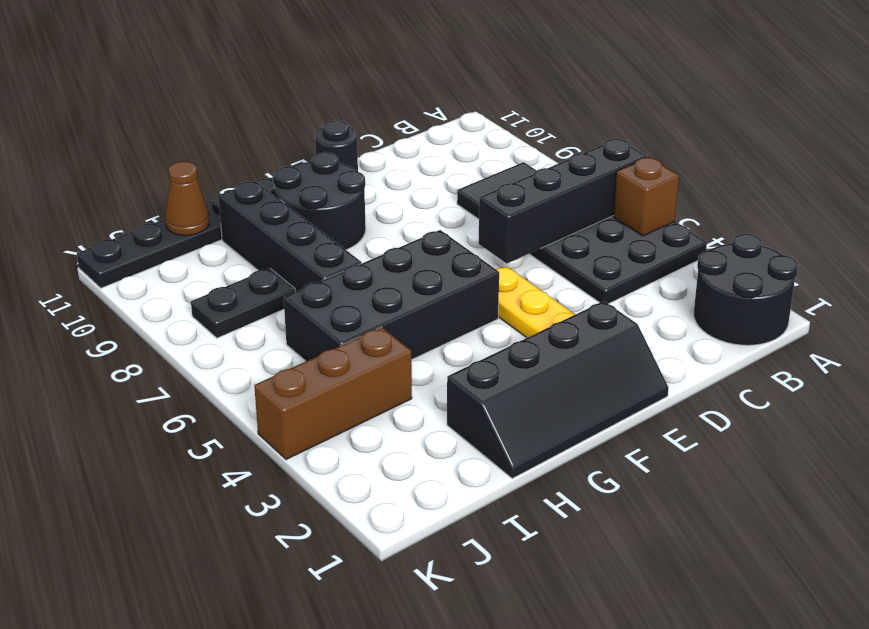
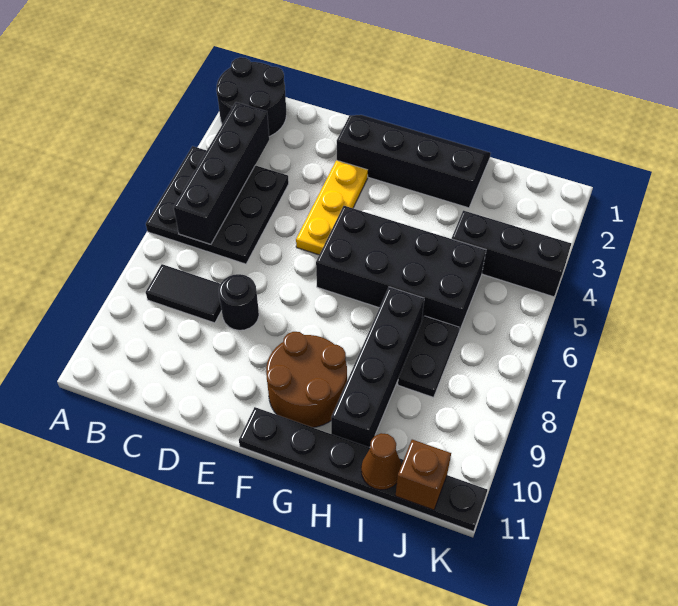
brown brick A5 level 2 -> brown brick J11 level 2
black brick A6:D6 level 2 -> black brick B3:B6 level 2
black round brick E11 level 1 -> black round brick D8 level 1
black round brick F9:G10 level 1 -> brown round brick F9:G10 level 1
brown brick I4:K4 level 1 -> black brick I4:K4 level 1
black plate I8:J8 level 1 -> black plate I7:I8 level 1

